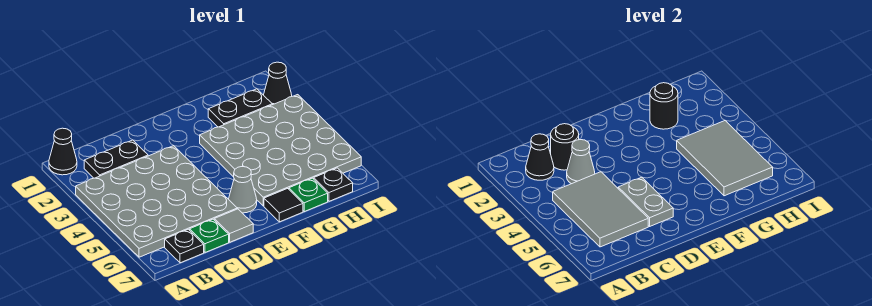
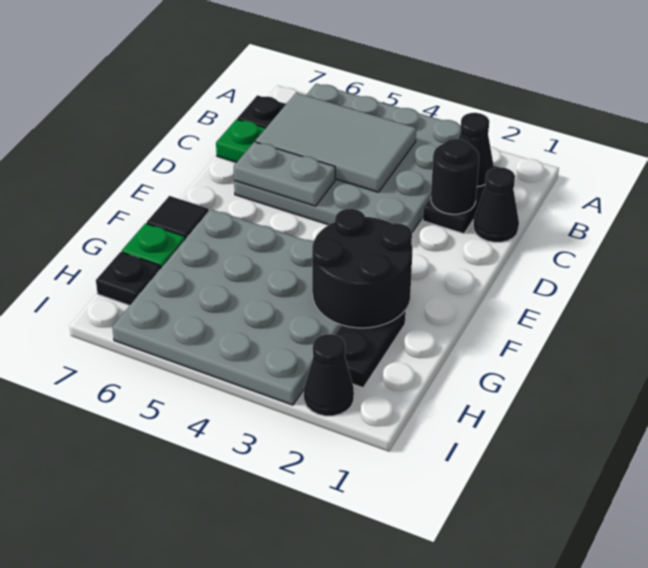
black cone A1 level 1 -> black cone C1 level 1
grey cone C3 level 2 -> none
grey tile D7 level 1 -> none
grey cone E6 level 1 -> none
black round brick G2 level 2 -> black round brick F2:G3 level 2
grey tile G4:H6 level 2 -> none

